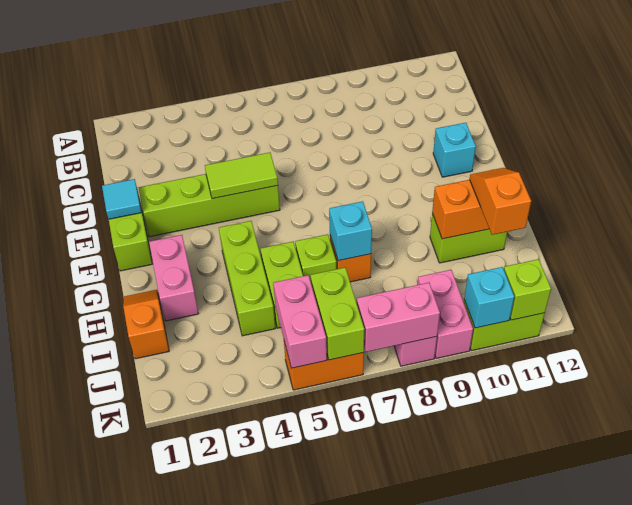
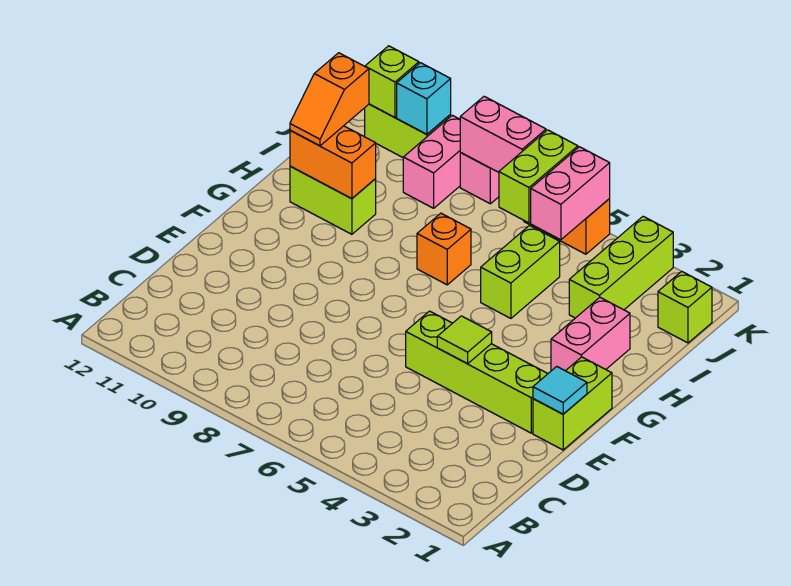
lime tile E4:E5 level 2 -> lime tile E4 level 2
cyan brick E11 level 1 -> none
lime brick G4:I4 level 1 -> lime brick I3:K3 level 1
orange slope H1:I1 level 1 top I -> none
lime brick H6 level 1 -> lime brick J1 level 1
cyan brick H7 level 2 -> none

